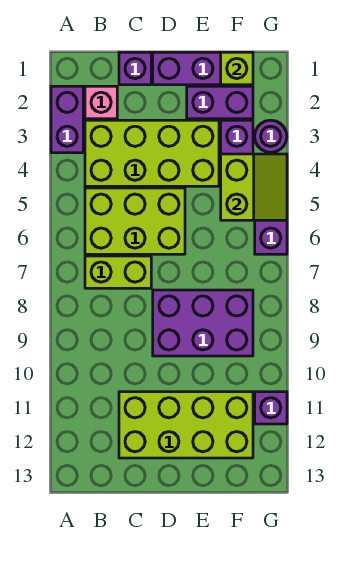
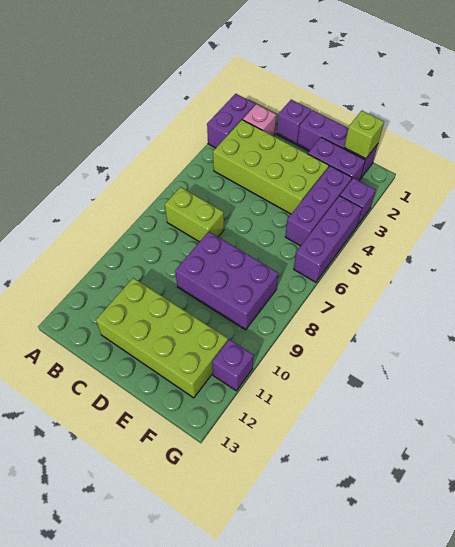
lime brick B5:D6 level 1 -> none
lime slope F4:G5 level 2 top F -> none
purple round brick G3 level 1 -> purple brick G3 level 1

